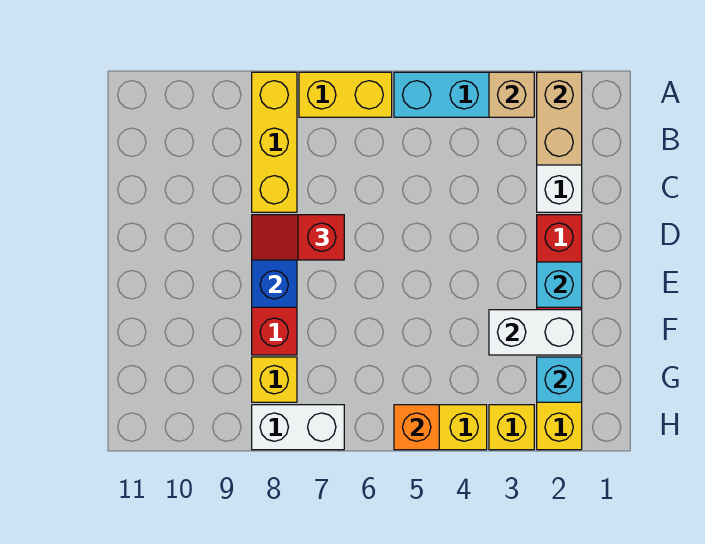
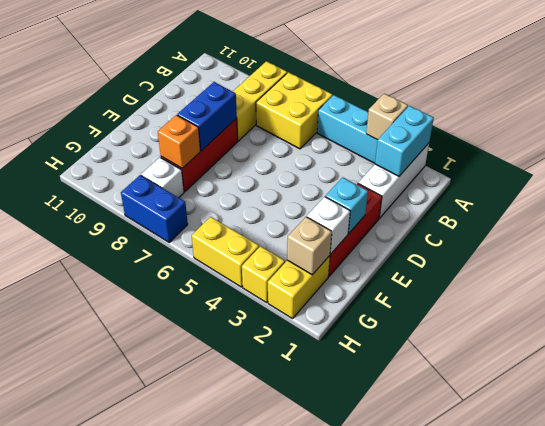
tan brick A2:B2 level 2 -> cyan brick A2:B2 level 2
yellow brick A6:A7 level 1 -> yellow brick A6:B7 level 1
red slope D7:D8 level 3 top 7 -> none
white brick F2:F3 level 2 -> white brick F2 level 2
cyan brick G2 level 2 -> tan brick G2 level 2
yellow brick G8 level 1 -> white brick G8 level 1
orange brick H5 level 2 -> orange brick F8 level 2
white brick H7:H8 level 1 -> blue brick H7:H8 level 1

